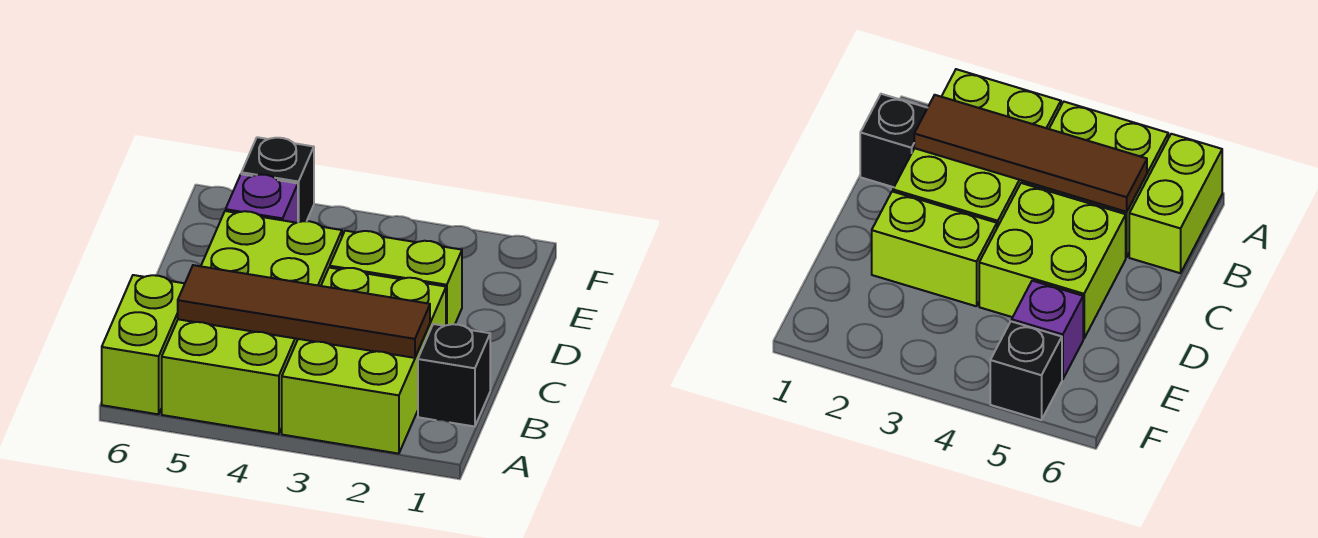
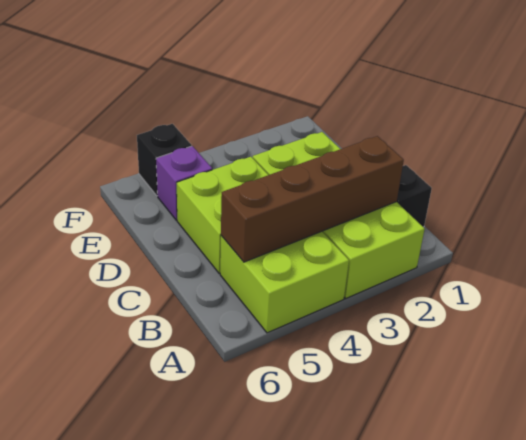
lime brick A6:B6 level 1 -> none
brown tile B2:B5 level 2 -> brown brick B2:B5 level 2

